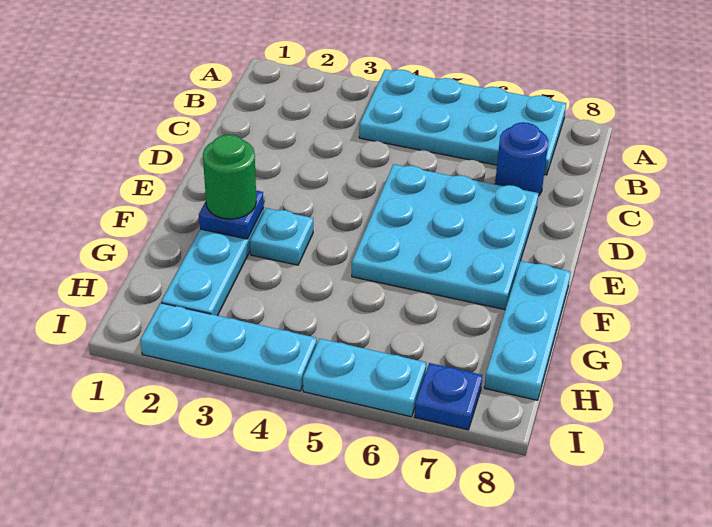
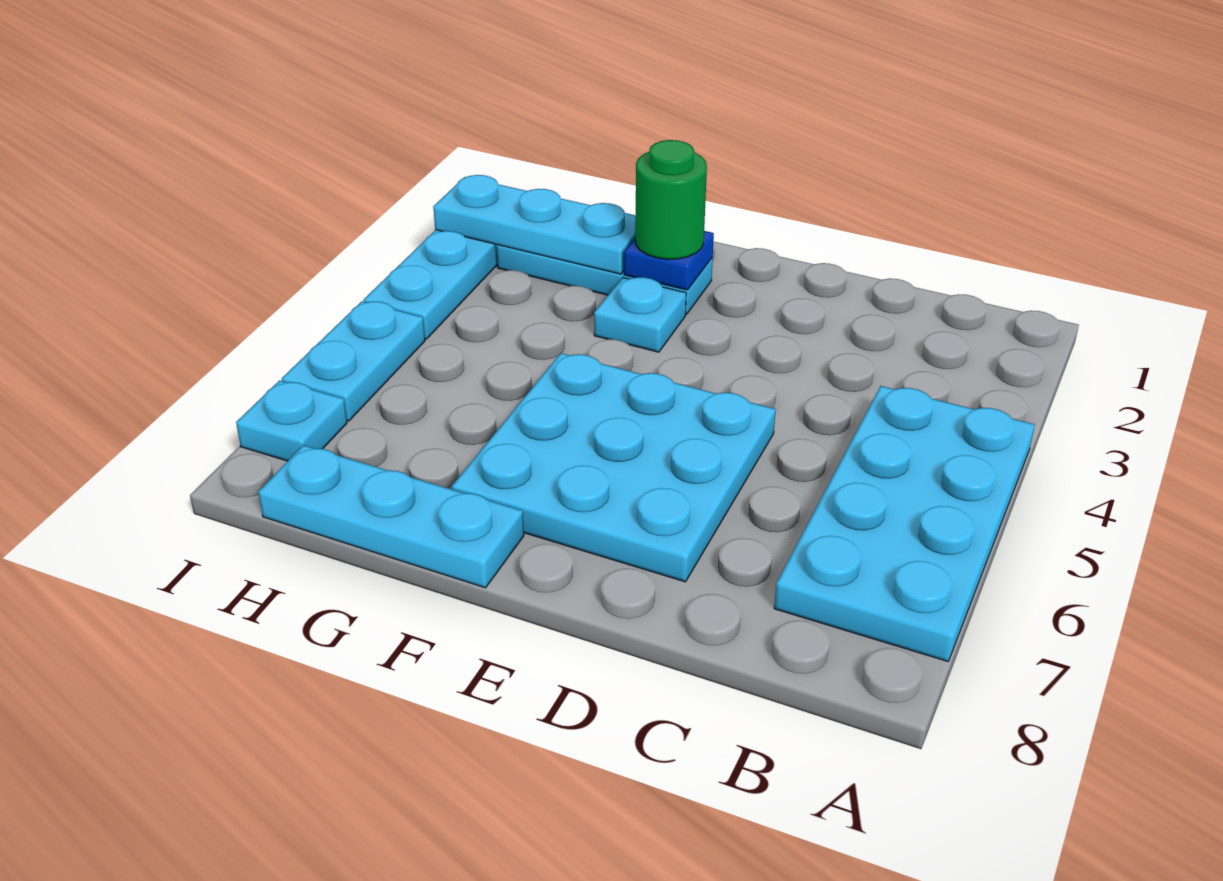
blue round brick C7 level 1 -> none
none -> cyan plate G2:I2 level 2
blue plate I7 level 1 -> cyan plate I7 level 1

